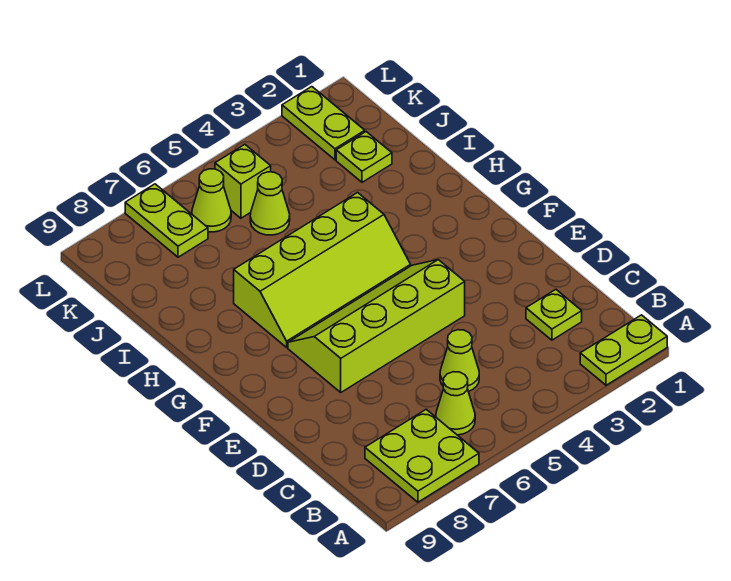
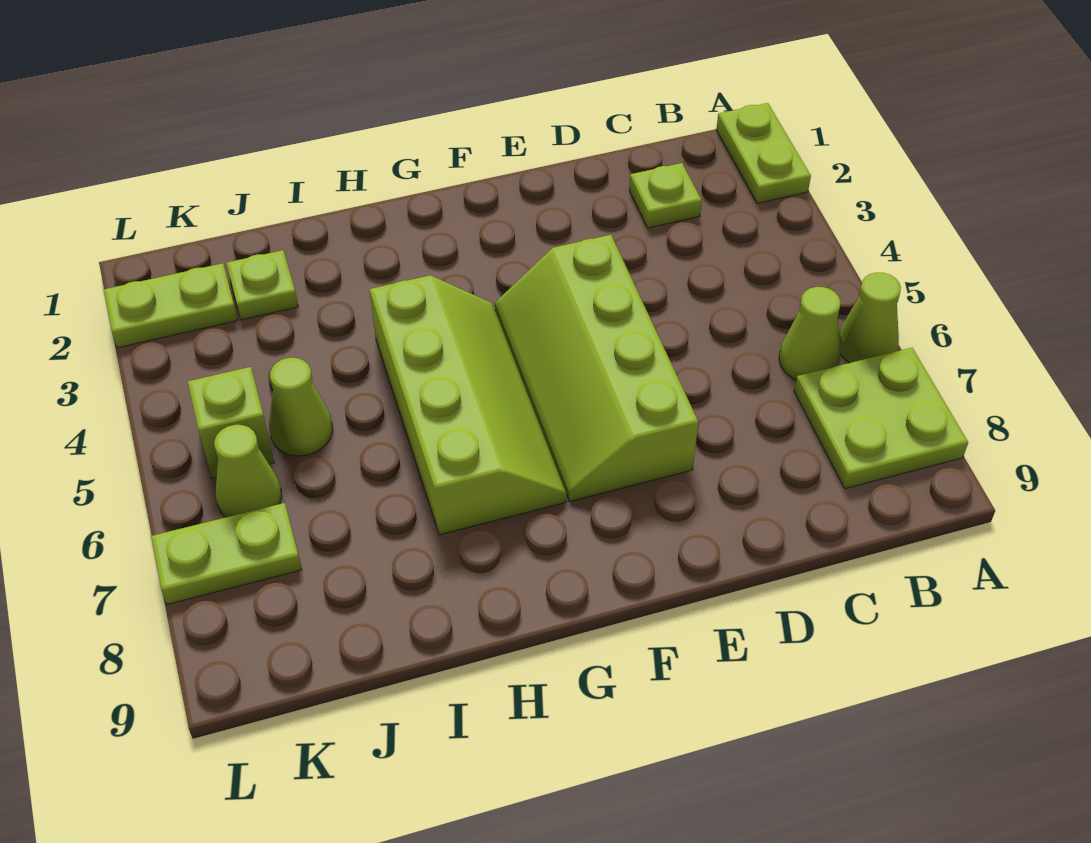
lime cone C5 level 1 -> lime cone A6 level 1

